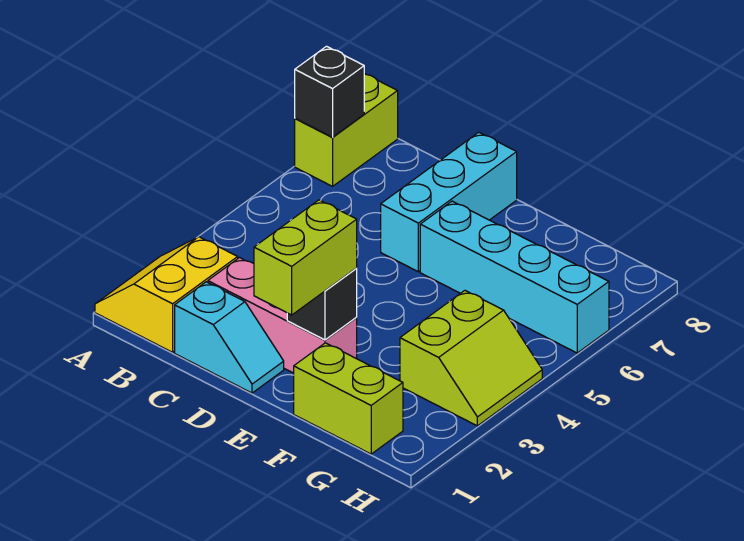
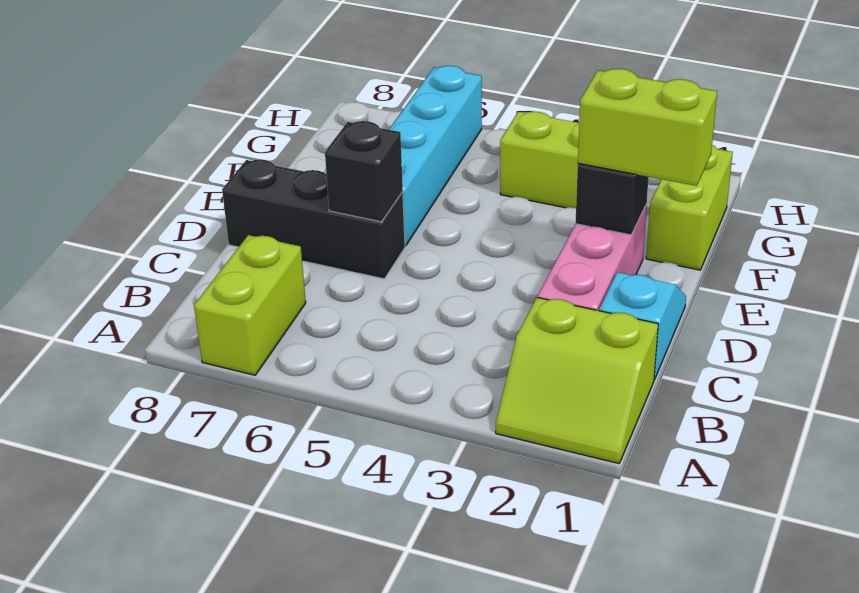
yellow slope A1:B2 level 1 top B -> lime slope A1:B2 level 1 top B
lime brick A7:A8 level 1 -> lime brick A7:B7 level 1
black brick A7 level 2 -> black brick D6 level 2
cyan brick D6:D8 level 1 -> black brick D6:D8 level 1

